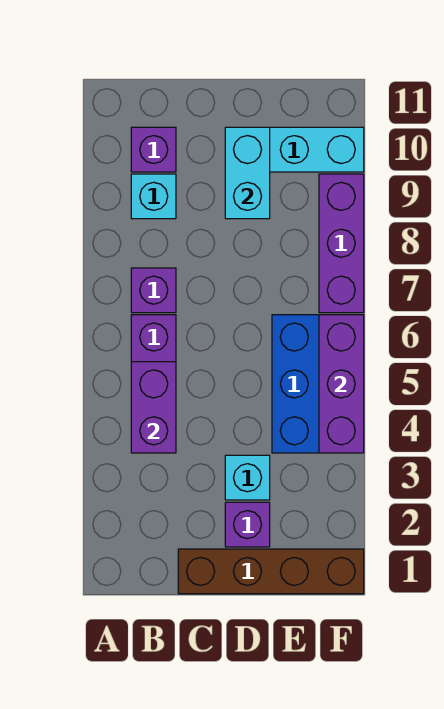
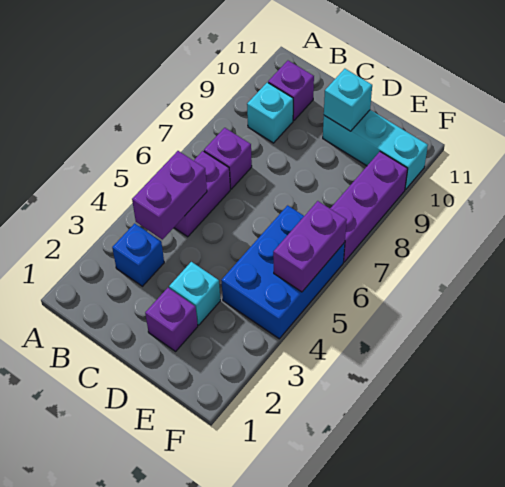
none -> blue brick B3 level 1
brown brick C1:F1 level 1 -> none
cyan brick D9:D10 level 2 -> cyan brick D10 level 2
purple brick F4:F6 level 2 -> purple brick F5:F6 level 2

